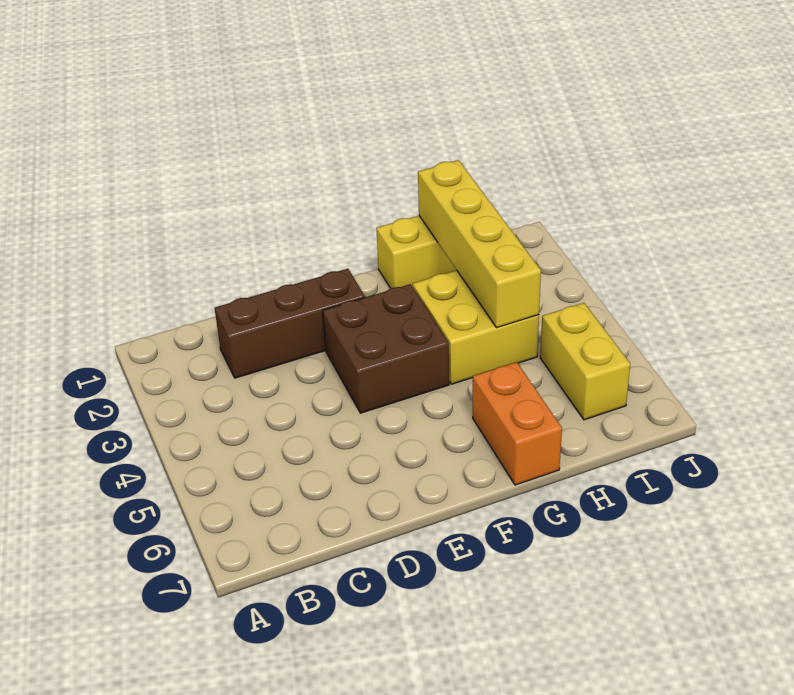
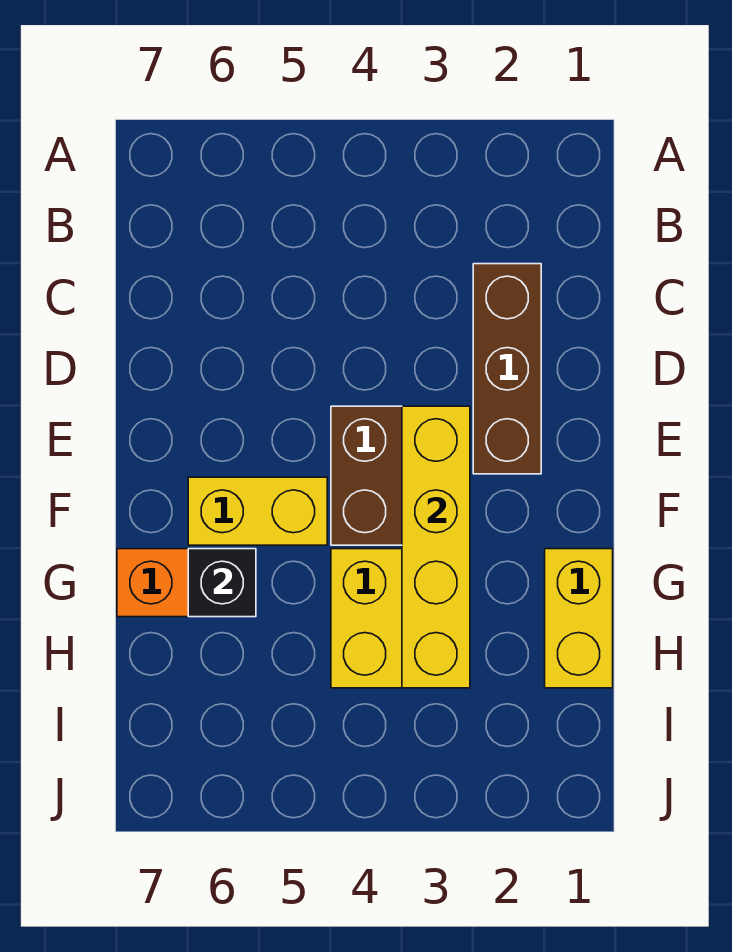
none -> black brick G6 level 2
yellow brick H1:H4 level 2 -> yellow brick E3:H3 level 2
yellow brick I5:I6 level 1 -> yellow brick F5:F6 level 1

